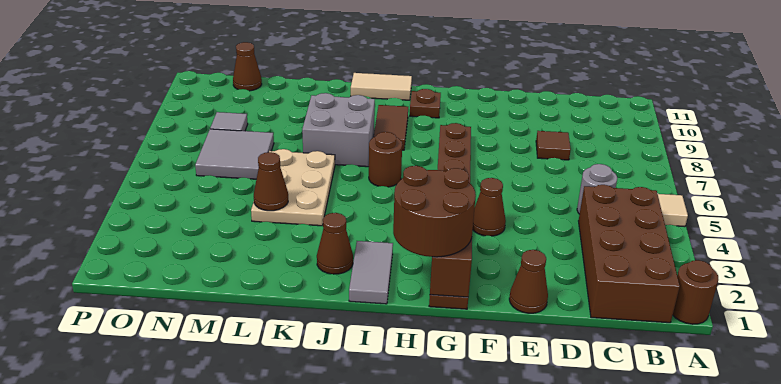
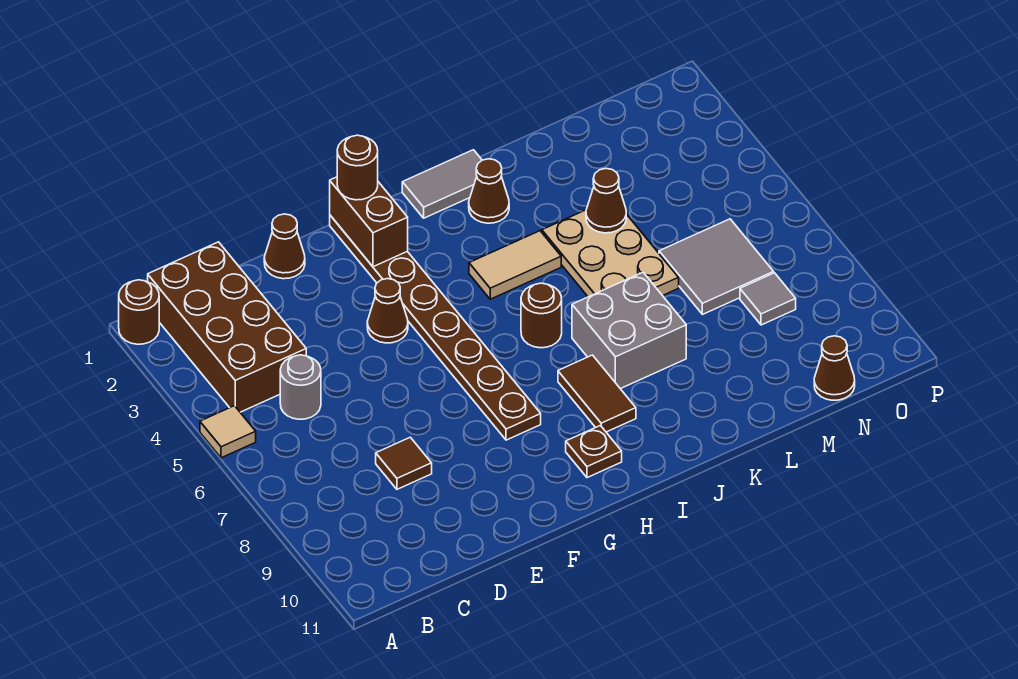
brown round brick G1:H2 level 3 -> brown round brick G1 level 3
grey tile I1:I2 level 1 -> grey tile I1:J1 level 1
tan tile I11:J11 level 1 -> tan tile I4:J4 level 1

